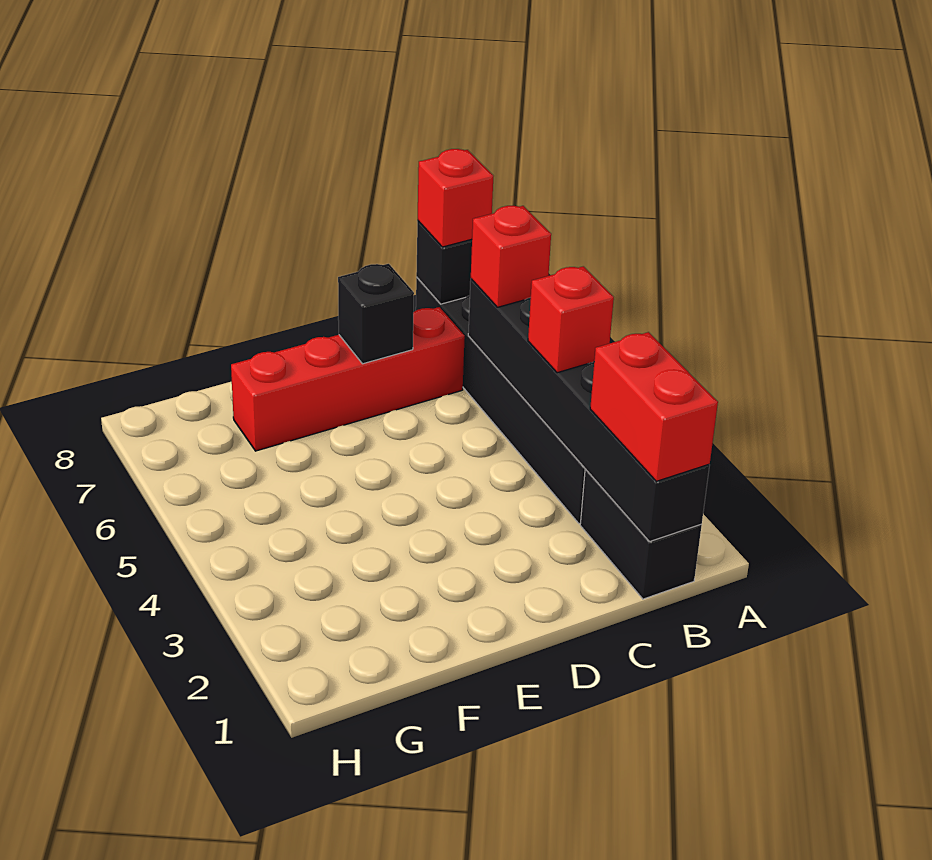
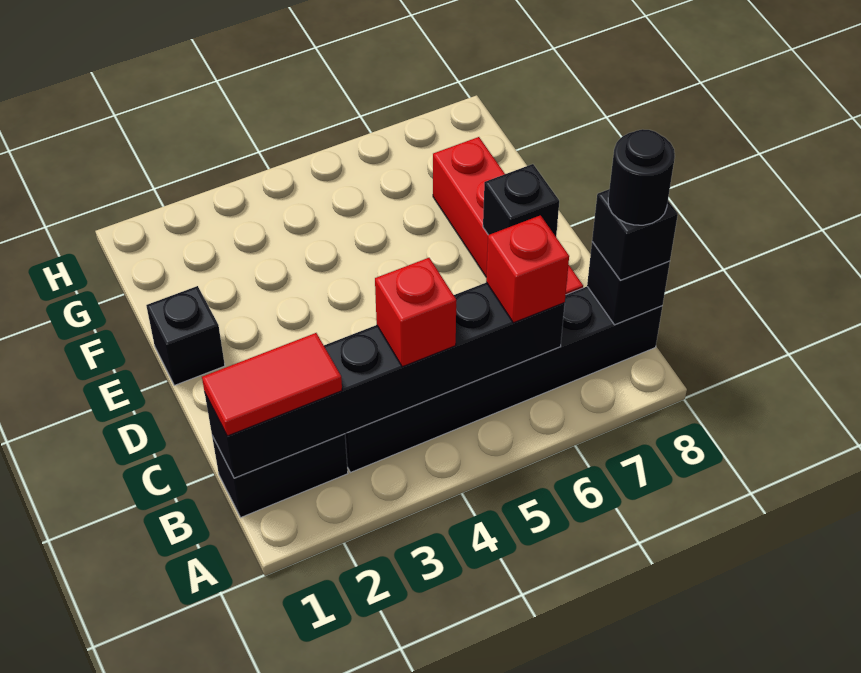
red brick B1:B2 level 3 -> red tile B1:B2 level 3
red brick B8 level 3 -> black brick B8 level 3
none -> black round brick B8 level 4
none -> black brick E1 level 1

